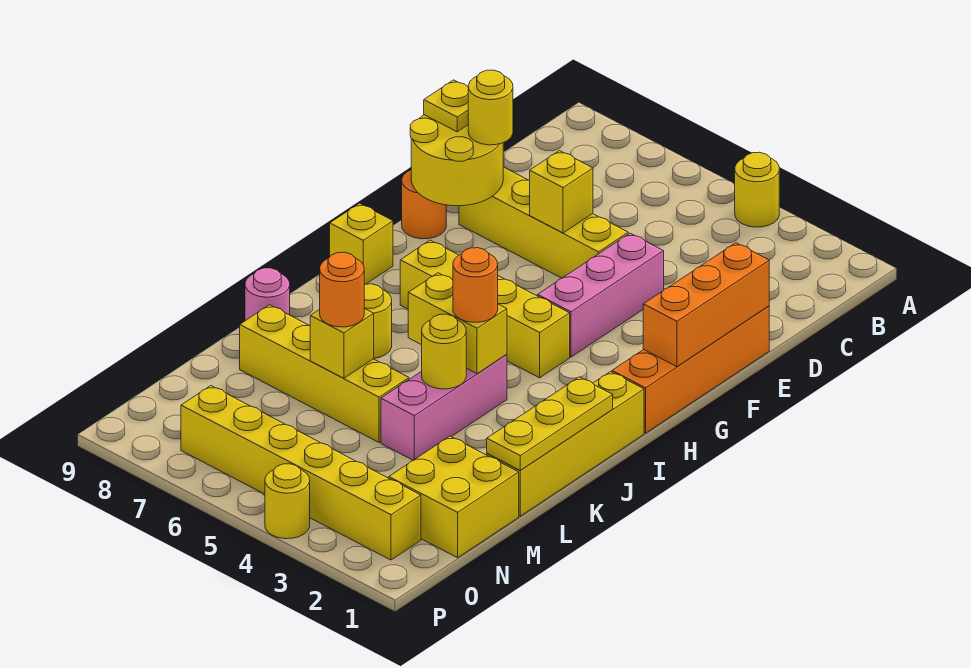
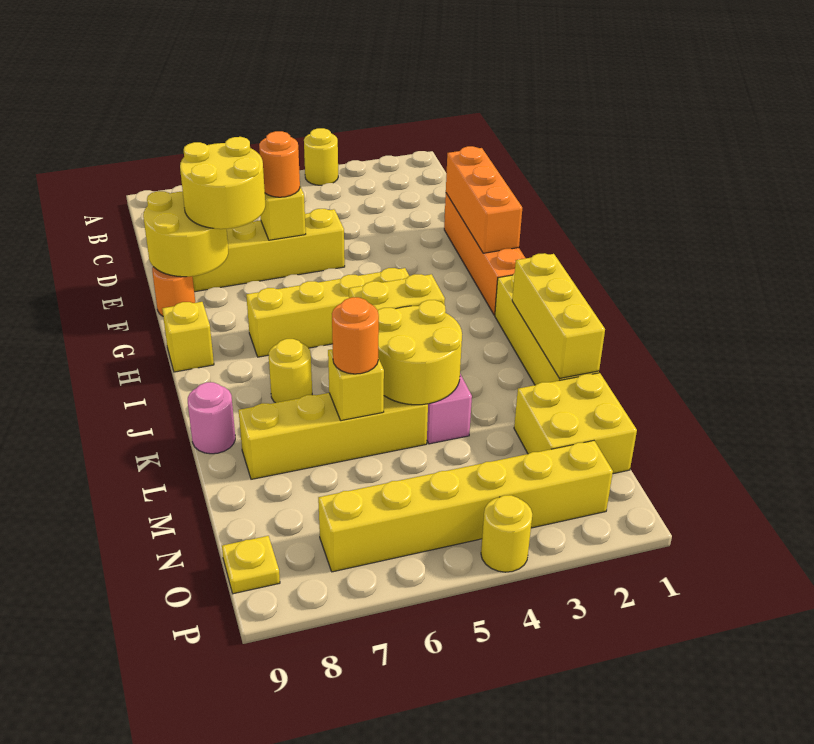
pink brick E4:G4 level 1 -> none
yellow round brick E8 level 3 -> yellow round brick E7:F8 level 3
yellow plate E9 level 3 -> yellow plate O9 level 1
yellow plate J1:L1 level 2 -> yellow brick J1:L1 level 2
orange round brick J4 level 3 -> orange round brick E6 level 3
yellow round brick K4 level 2 -> yellow round brick K4:L5 level 2

